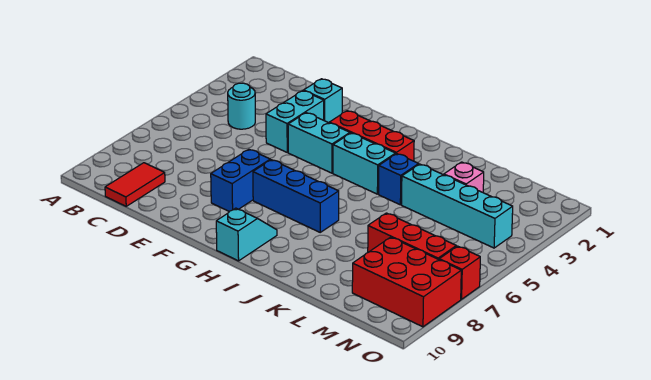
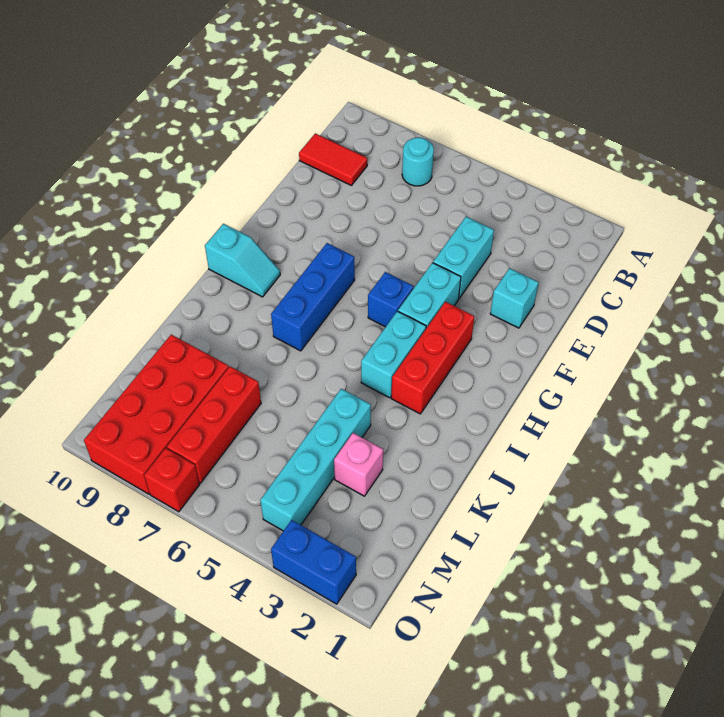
cyan round brick C4 level 1 -> cyan round brick B7 level 1
cyan brick E3:E4 level 1 -> cyan brick D4:E4 level 1
blue brick F7:F8 level 1 -> blue brick O2:O3 level 1
blue brick J4 level 1 -> blue brick G5 level 1
red brick M8:O9 level 1 -> red brick L8:O9 level 1

